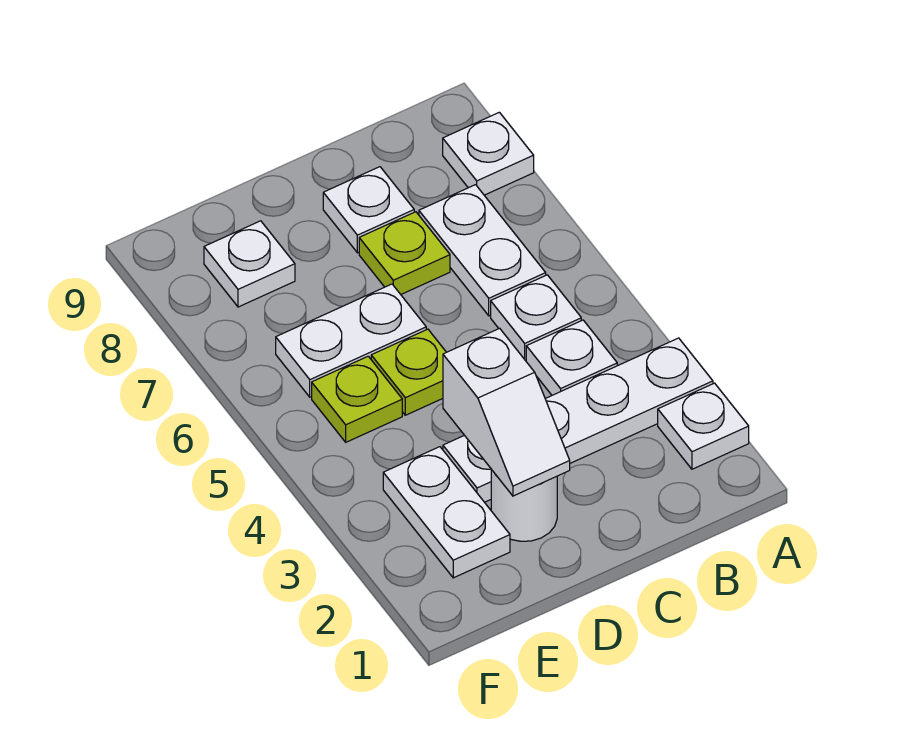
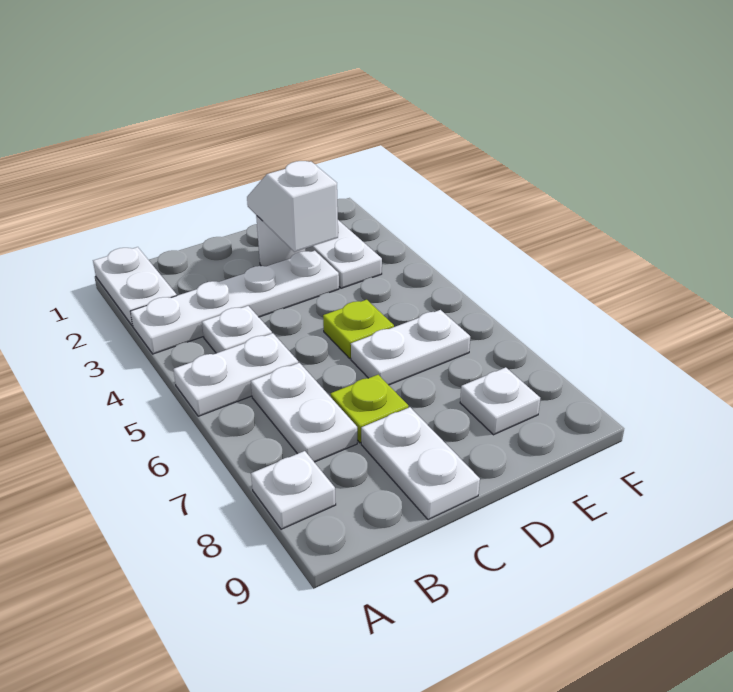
white plate A2 level 1 -> white plate A1:A2 level 1
white plate B5 level 1 -> white plate A5:B5 level 1
white plate C8 level 1 -> white plate C8:C9 level 1
lime plate E5 level 1 -> none

